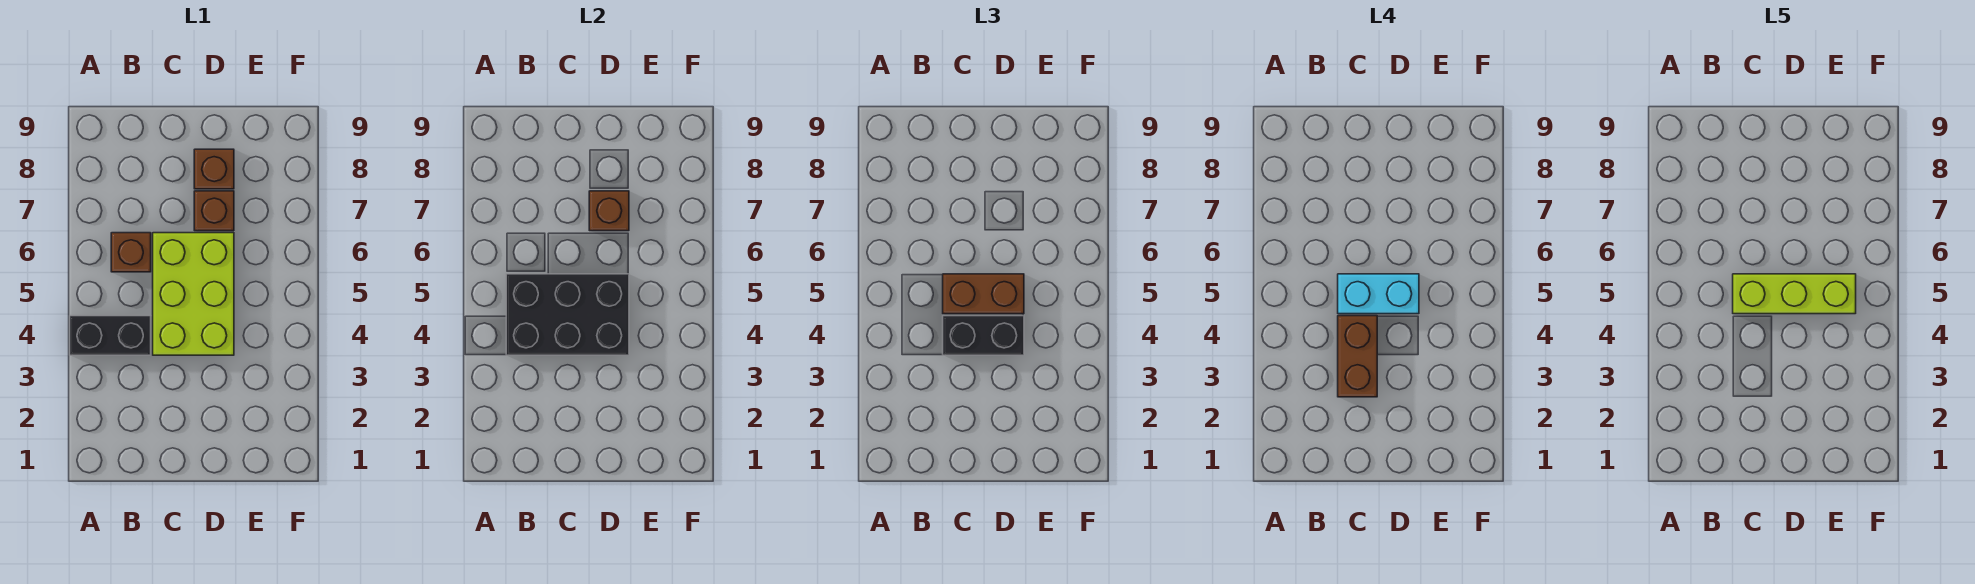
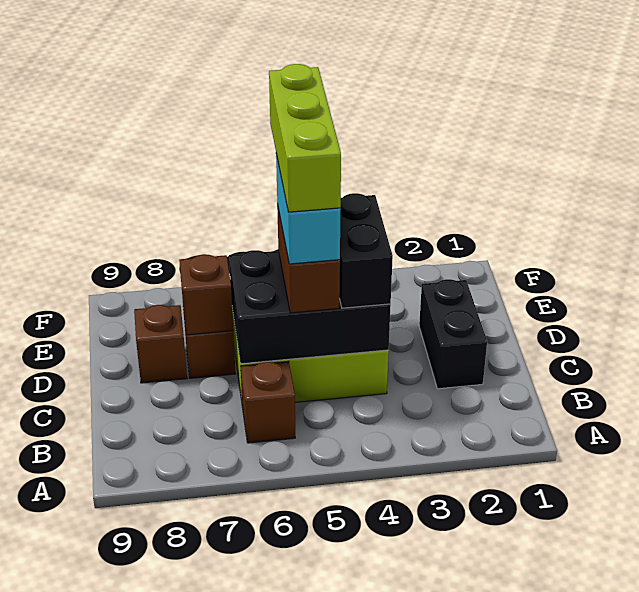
black brick A4:B4 level 1 -> black brick C2:D2 level 1
black brick B4:D5 level 2 -> black brick C4:D6 level 2
brown brick C3:C4 level 4 -> none

